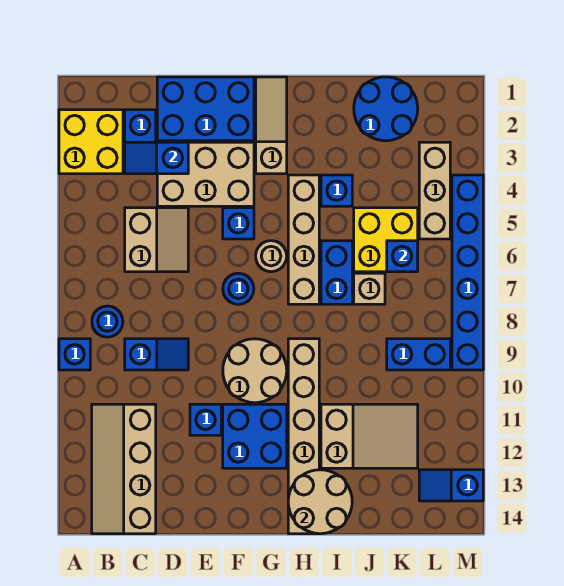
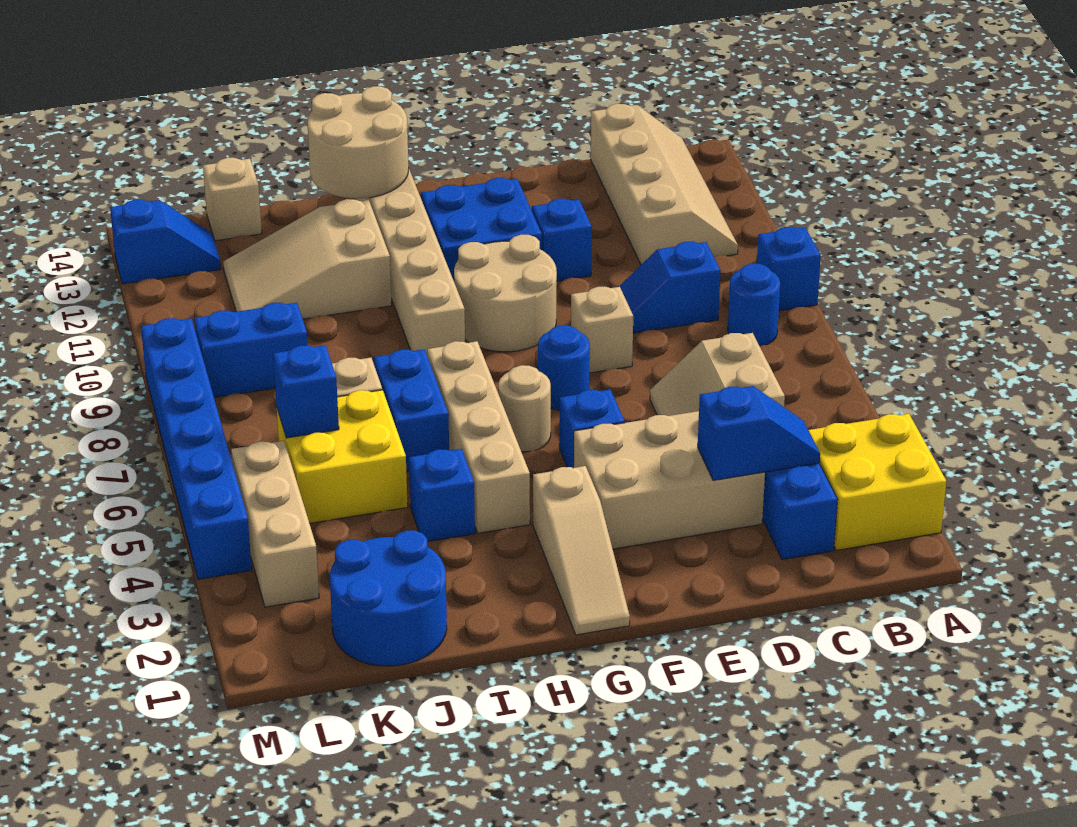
blue brick D1:F2 level 1 -> none
none -> tan brick E8 level 1
none -> tan brick K14 level 1

